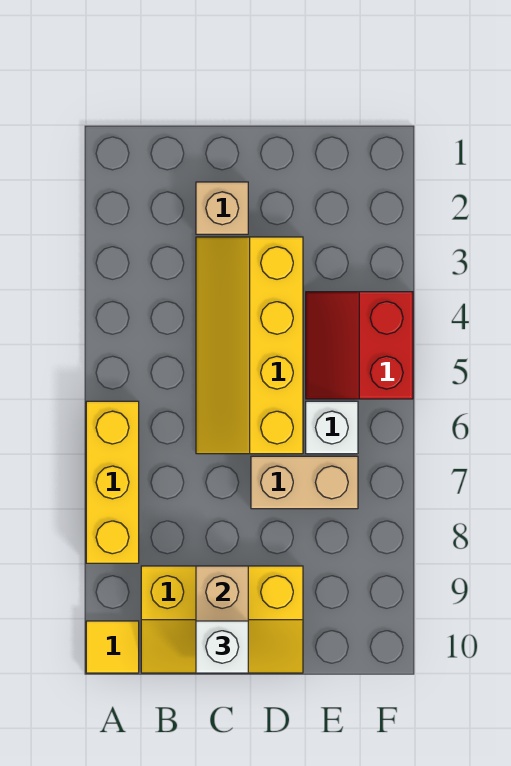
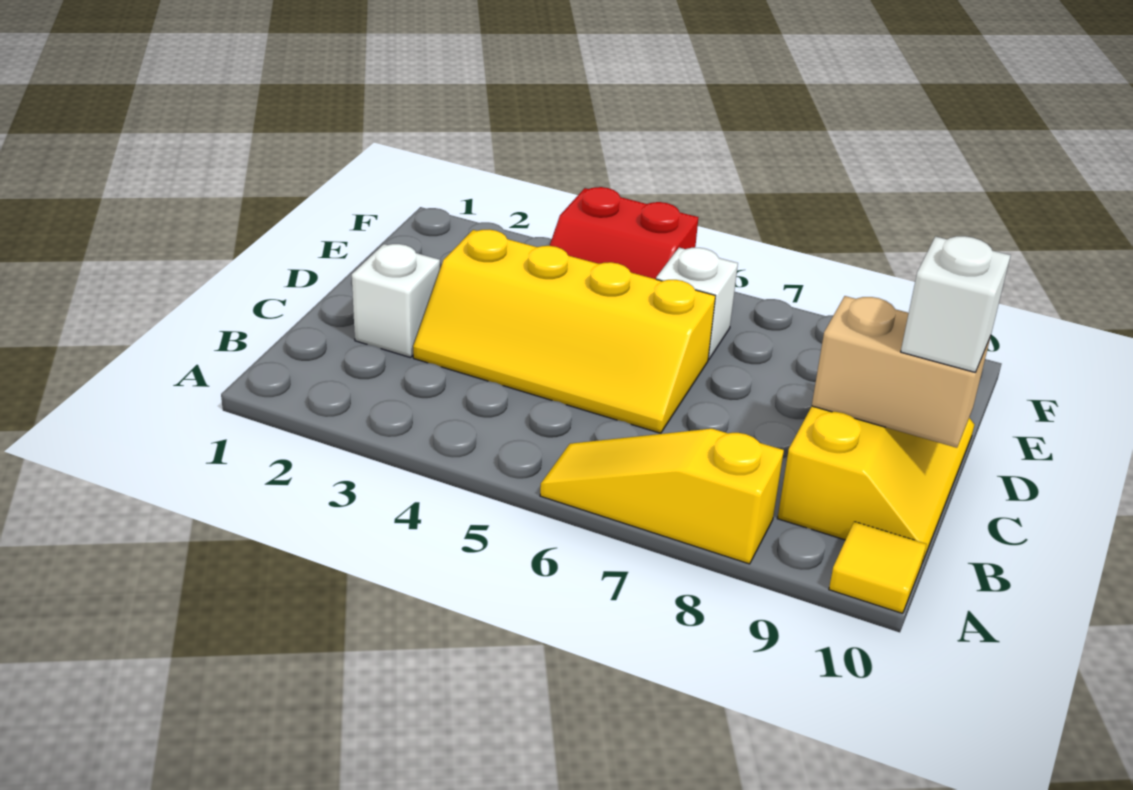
yellow brick A6:A8 level 1 -> yellow slope A6:A8 level 1 top 8
tan brick C2 level 1 -> white brick C2 level 1
tan brick D7:E7 level 1 -> none

